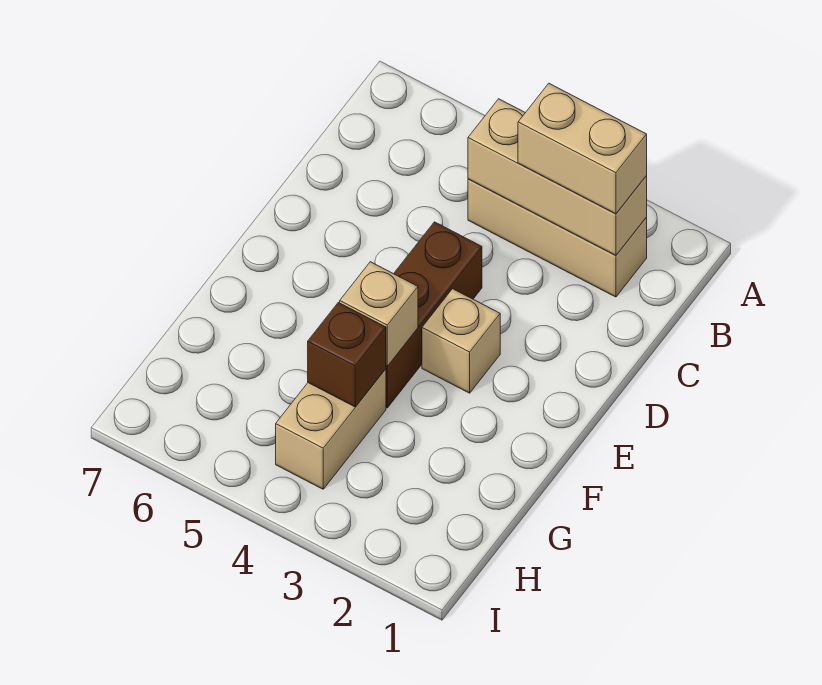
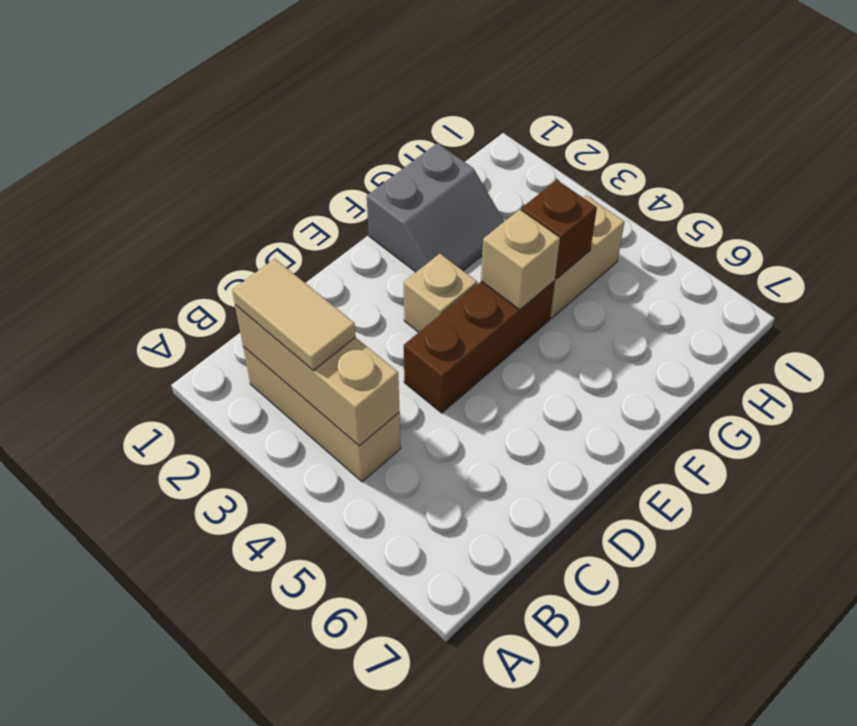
tan brick B2:B3 level 3 -> tan tile B2:B3 level 3
none -> grey slope F1:G2 level 1 top 1

